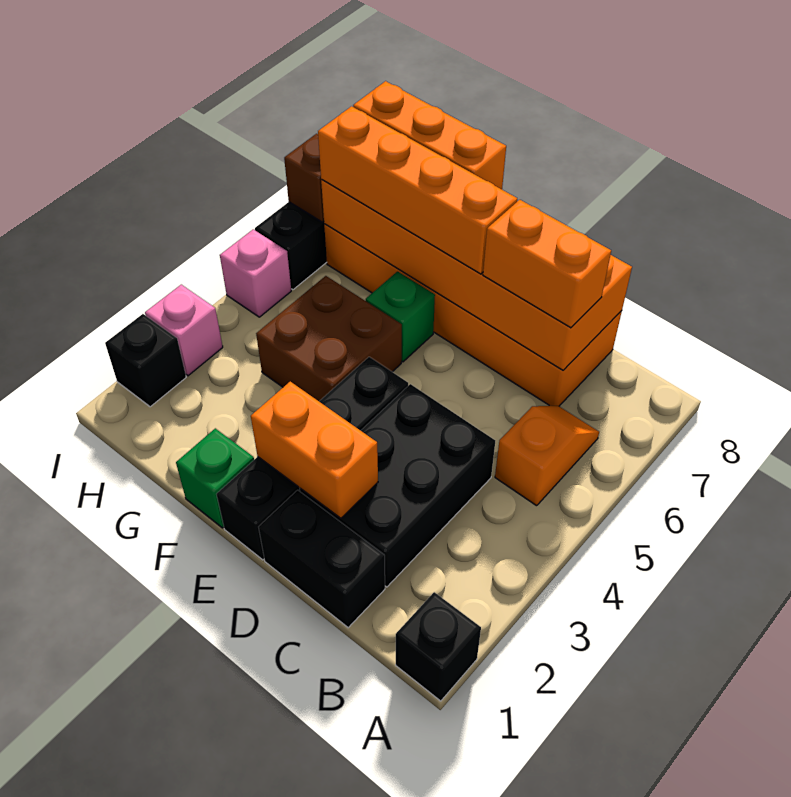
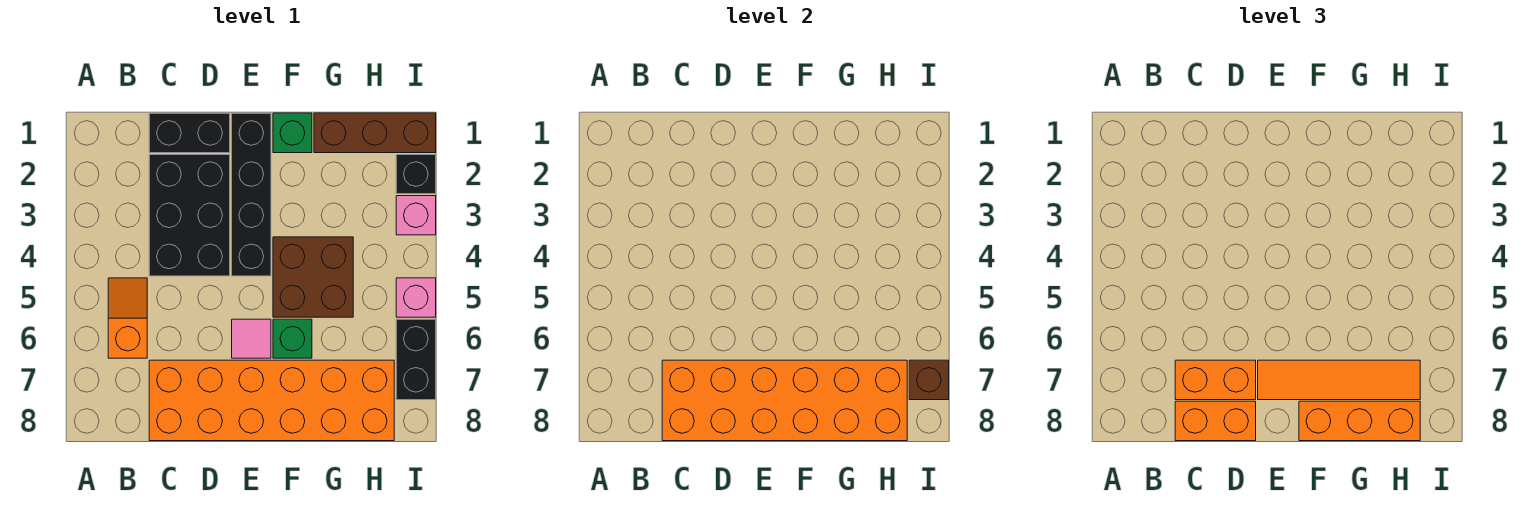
black brick A1 level 1 -> none
orange slope B5:B6 level 1 top 5 -> orange slope B5:B6 level 1 top 6
orange brick D2:E2 level 2 -> orange brick C8:D8 level 3
none -> pink tile E6 level 1
orange brick E7:H7 level 3 -> orange tile E7:H7 level 3
none -> brown brick G1:I1 level 1

